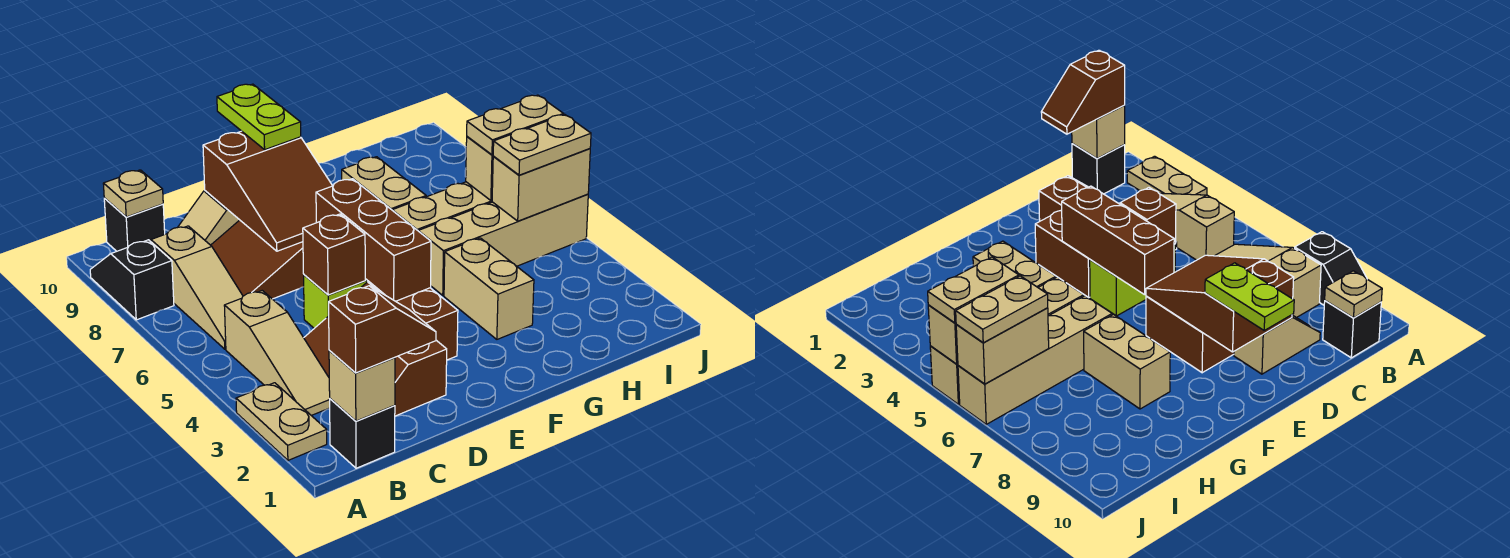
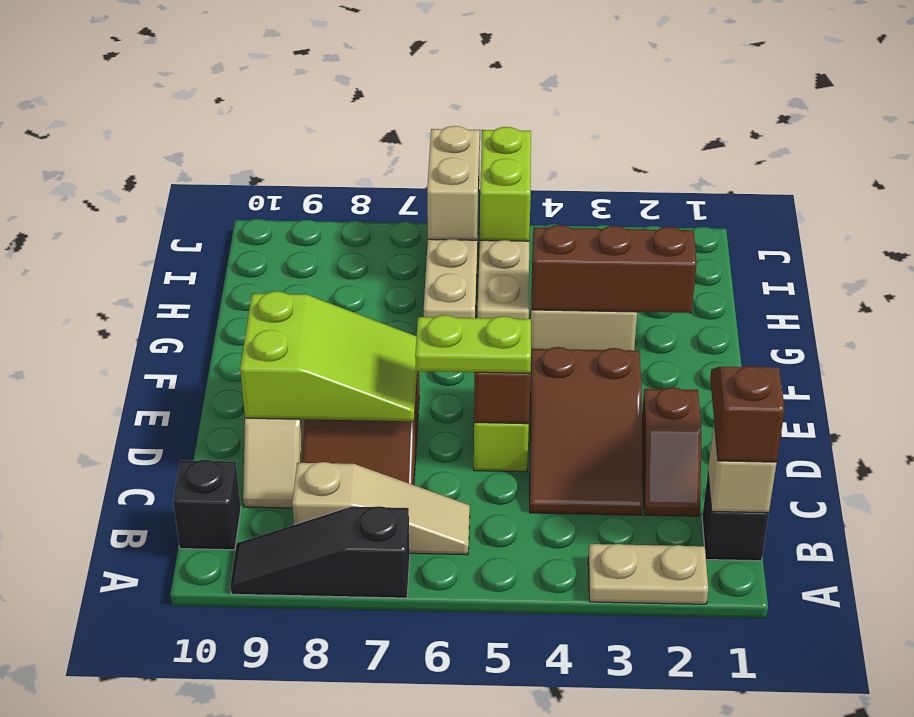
black slope A8:A9 level 1 top 8 -> black slope A7:A9 level 1 top 7
tan slope B3:B5 level 1 top 5 -> none
tan plate B10 level 2 -> none
brown slope D7:E9 level 2 top 9 -> lime slope D7:E9 level 2 top 9
brown brick E4:E6 level 2 -> brown brick G2:G4 level 2
lime plate E9:E10 level 3 -> lime plate D5:D6 level 3
tan brick G7:G8 level 1 -> none
tan brick I5:J5 level 2 -> lime brick I5:J5 level 2
tan plate I5:J5 level 3 -> none
tan plate I6:J6 level 3 -> none

